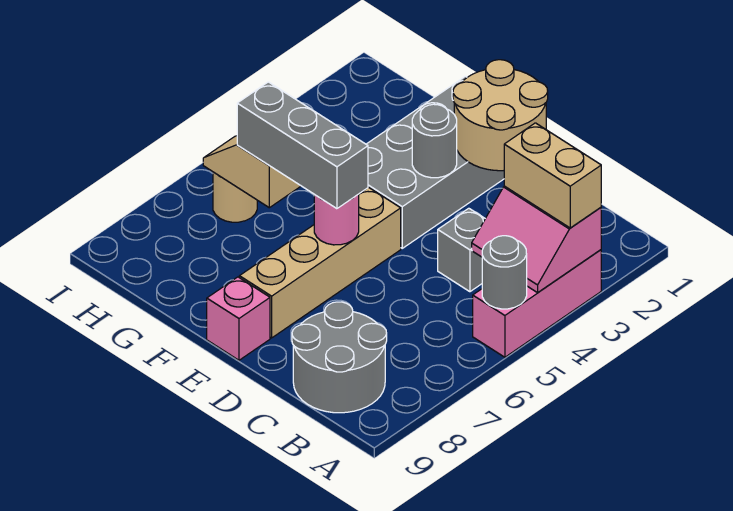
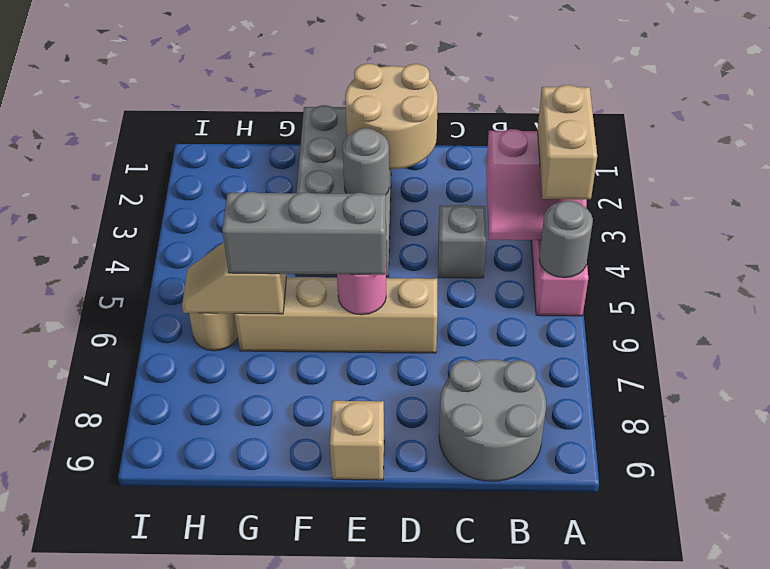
tan brick A3:B3 level 3 -> tan brick A3:A4 level 3
tan brick E5:E8 level 1 -> tan brick D6:G6 level 1
pink brick E9 level 1 -> tan brick E9 level 1

